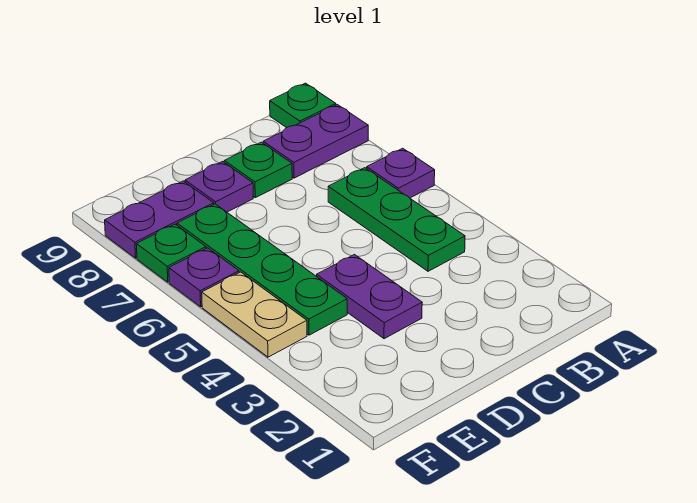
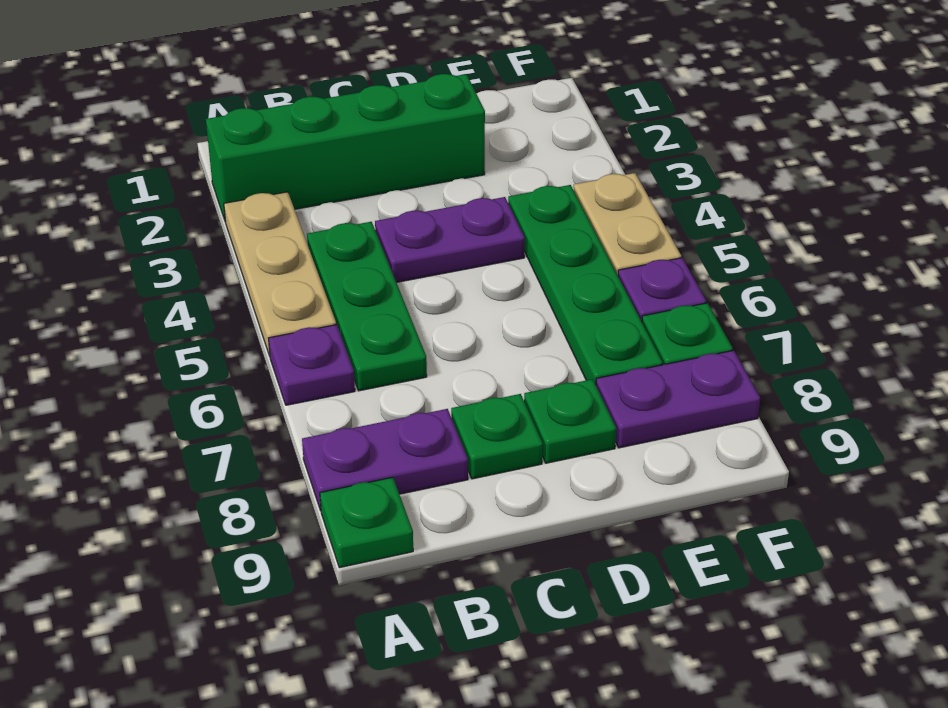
none -> green brick A2:D2 level 1
none -> tan plate A3:A5 level 1
purple plate D3:D4 level 1 -> purple plate C4:D4 level 1
purple plate D8 level 1 -> green plate D8 level 1

